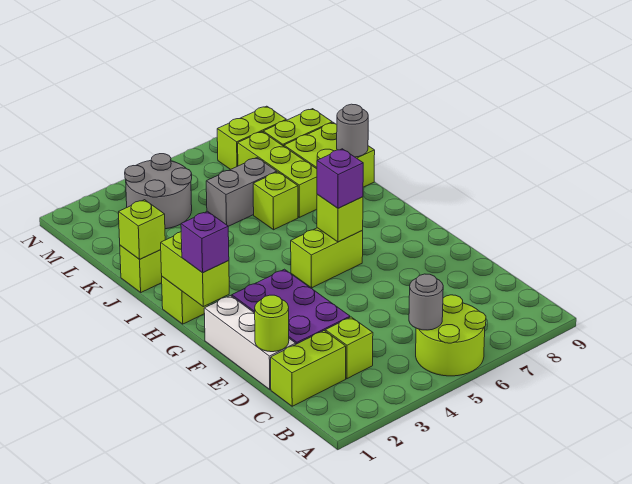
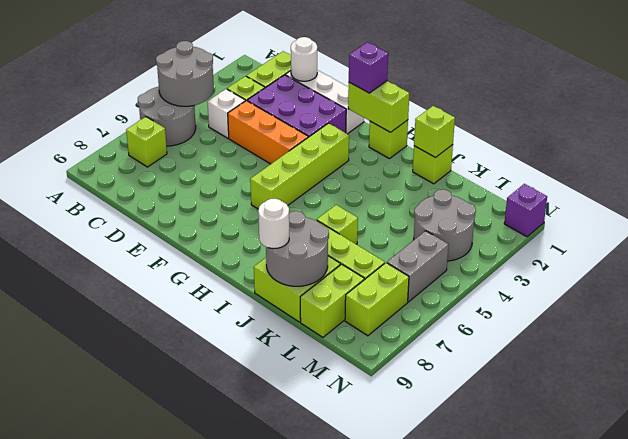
lime round brick A5:B6 level 1 -> grey round brick A5:B6 level 1
grey round brick B5 level 2 -> grey round brick A4:B5 level 2
none -> white brick C4 level 1
lime round brick D1 level 2 -> white round brick D1 level 2
none -> orange brick D4:F4 level 1
lime brick G5:G6 level 1 -> lime brick G3:G6 level 1
lime brick G6 level 2 -> lime brick B7 level 1
purple brick G6 level 3 -> purple brick N1 level 1
grey round brick J9 level 2 -> grey round brick J8:K9 level 2
none -> white round brick J9 level 3
grey brick K5:K6 level 1 -> grey brick M5:M6 level 1

